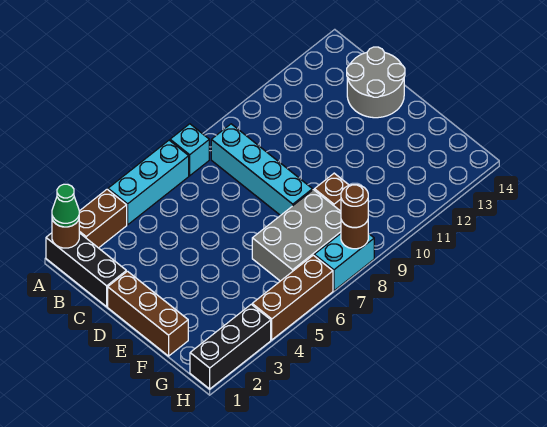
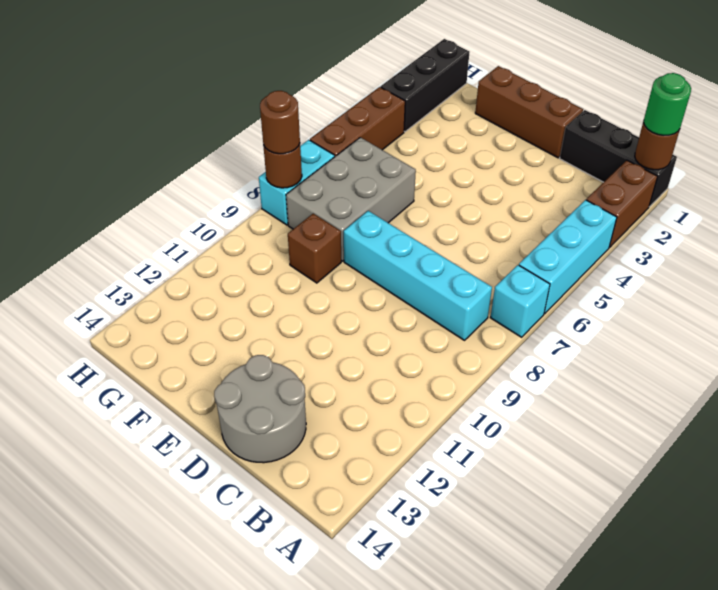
green cone A1 level 3 -> green round brick A1 level 3

